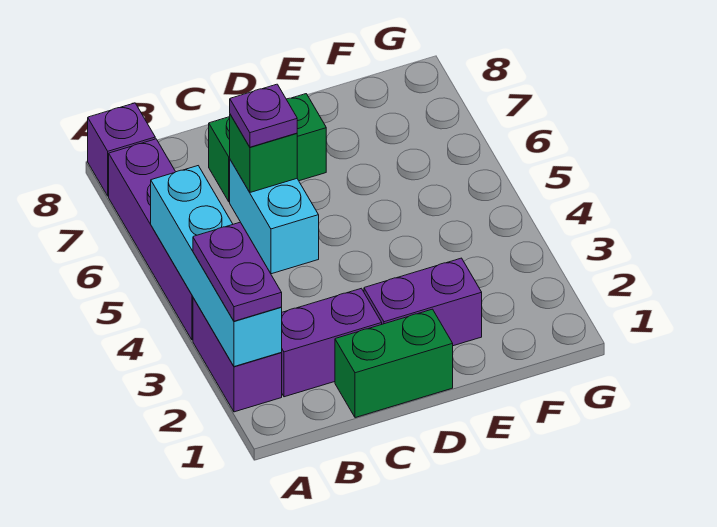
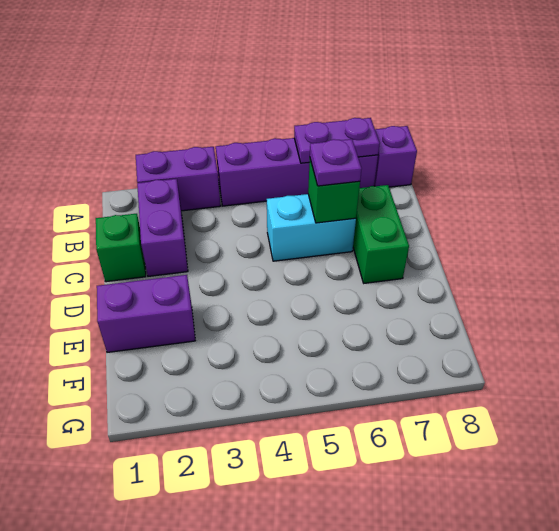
cyan brick A2:A5 level 2 -> none
purple plate A2:A3 level 3 -> purple plate A6:A7 level 2
green brick C1:D1 level 1 -> green brick C1 level 1
purple brick D2:E2 level 1 -> purple brick E1:E2 level 1

